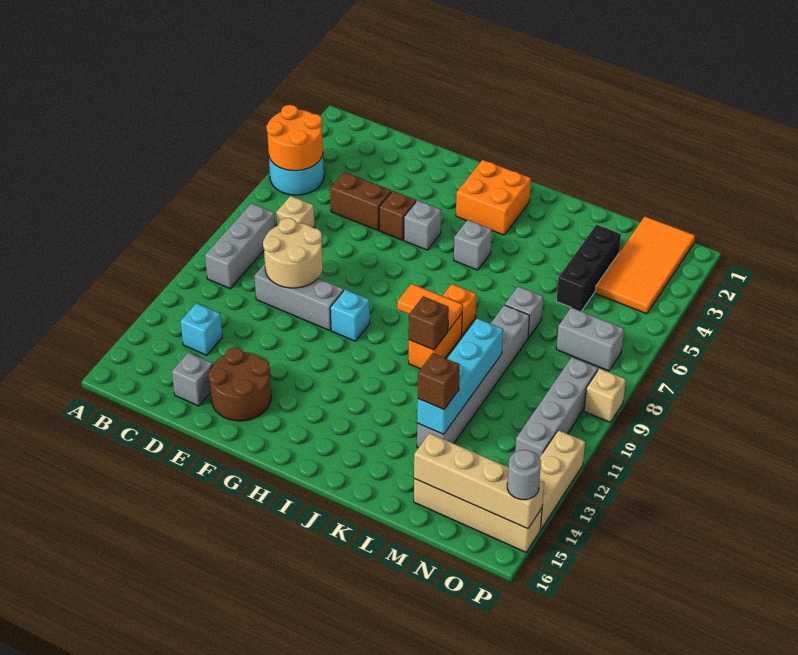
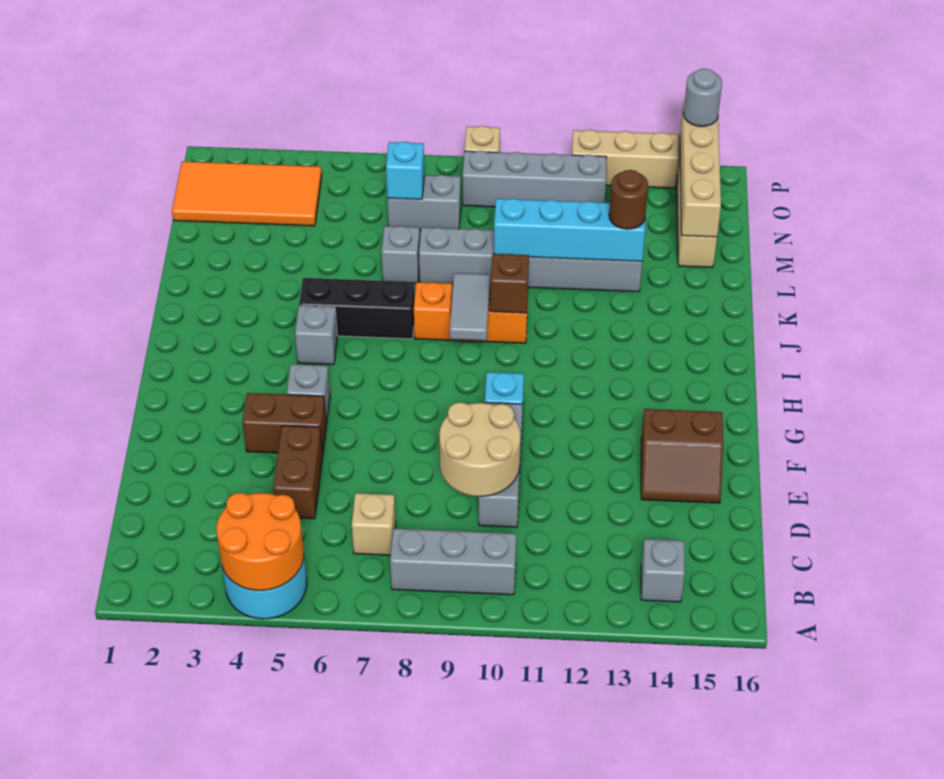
cyan brick C13 level 1 -> cyan brick N7 level 2
grey brick D15 level 1 -> grey brick B14 level 1
brown round brick E14:F15 level 1 -> brown slope E14:F15 level 1 top F
brown brick F5 level 1 -> brown brick F4:F5 level 1
orange brick H2:I3 level 1 -> none
orange tile I9:J9 level 2 -> grey tile I9:J9 level 2
brown brick L13 level 3 -> brown round brick L13 level 3
black brick M3:M5 level 1 -> black brick J5:J7 level 1
grey brick N7:O7 level 1 -> grey brick N7:N8 level 1

